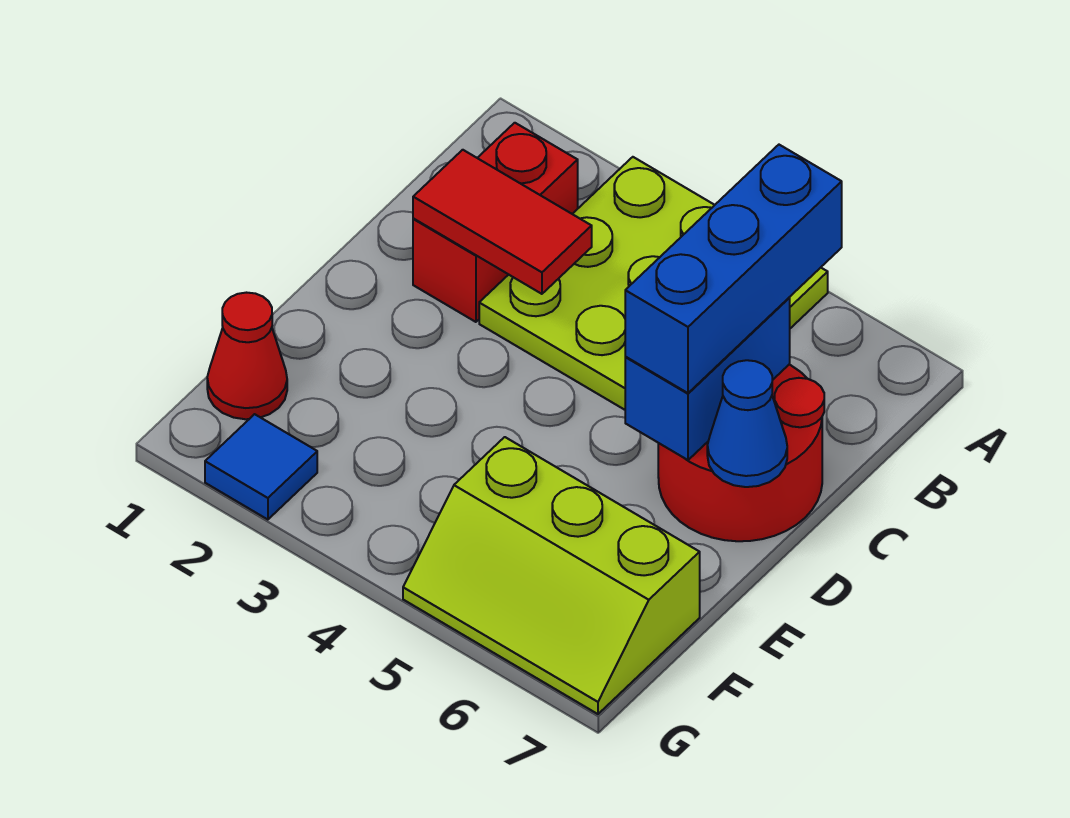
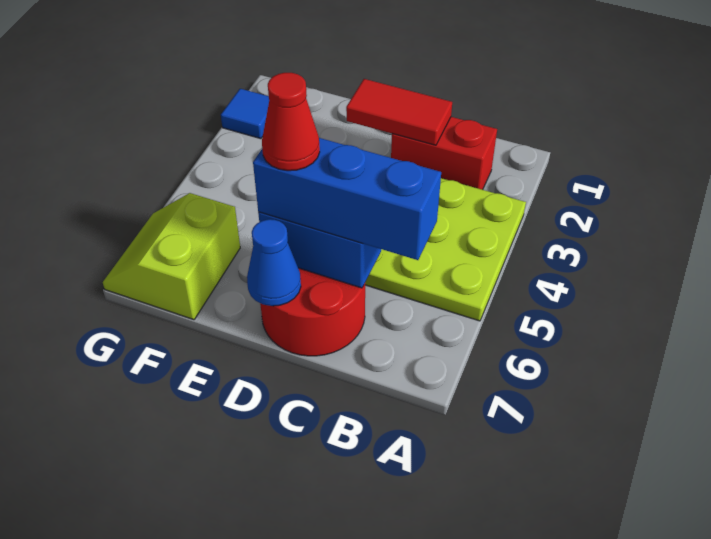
red tile C2:C3 level 2 -> red tile C2:D2 level 2
red cone F1 level 1 -> red cone D6 level 4
lime slope F5:G7 level 1 top F -> lime slope F6:G7 level 1 top F

